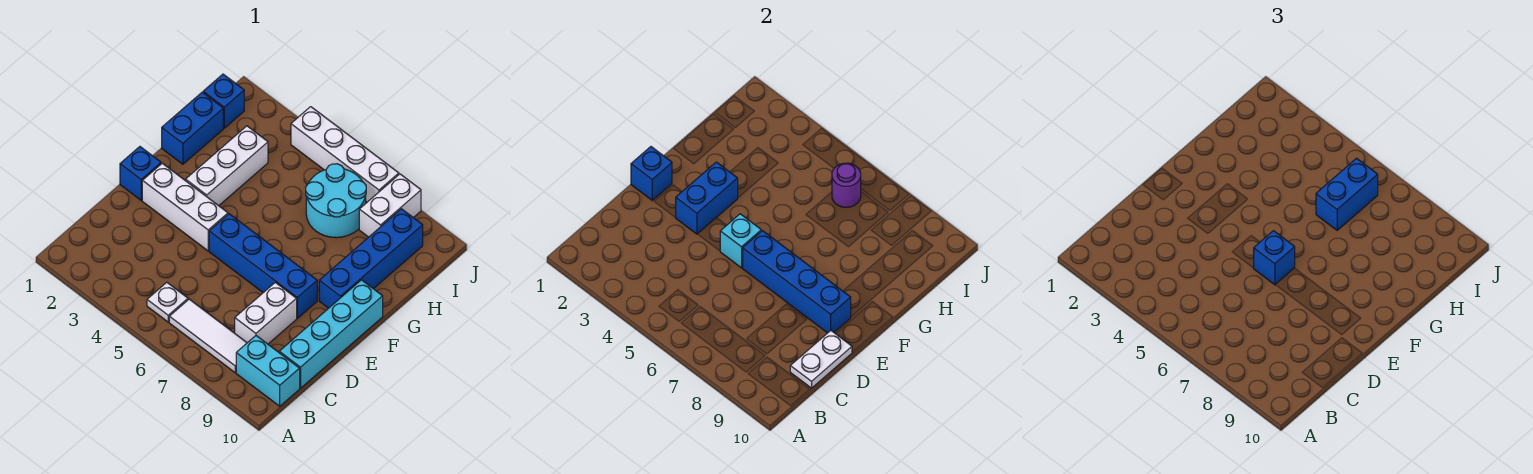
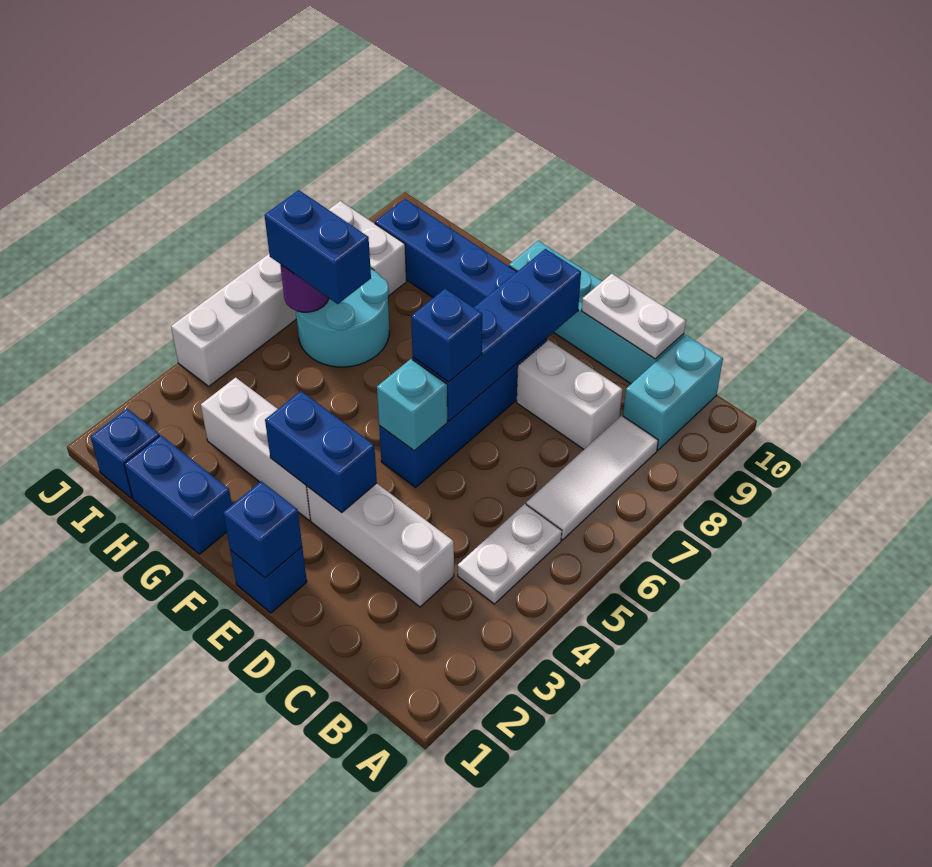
white plate B5 level 1 -> white plate B4:B5 level 1
white brick E2:E4 level 1 -> white brick C3:E3 level 1

